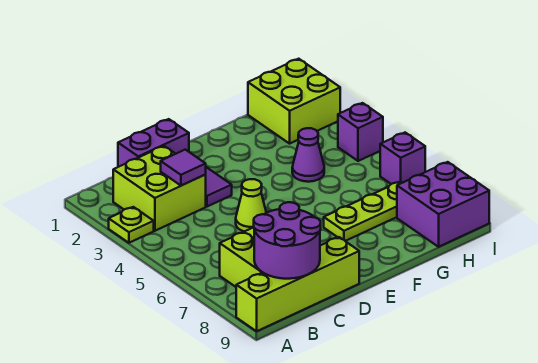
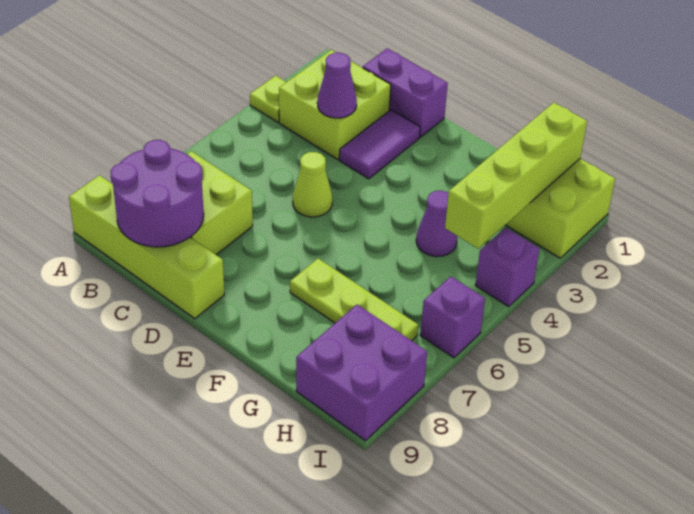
purple tile C3 level 2 -> purple cone C3 level 2
none -> lime brick H1:H4 level 2

